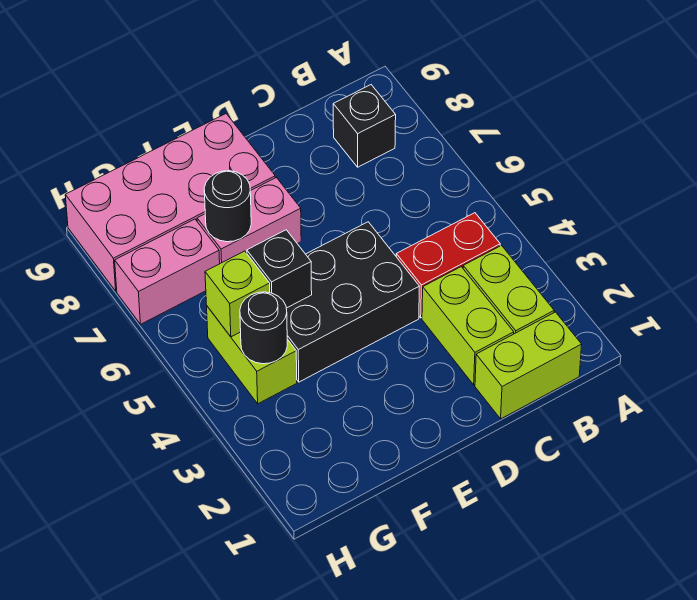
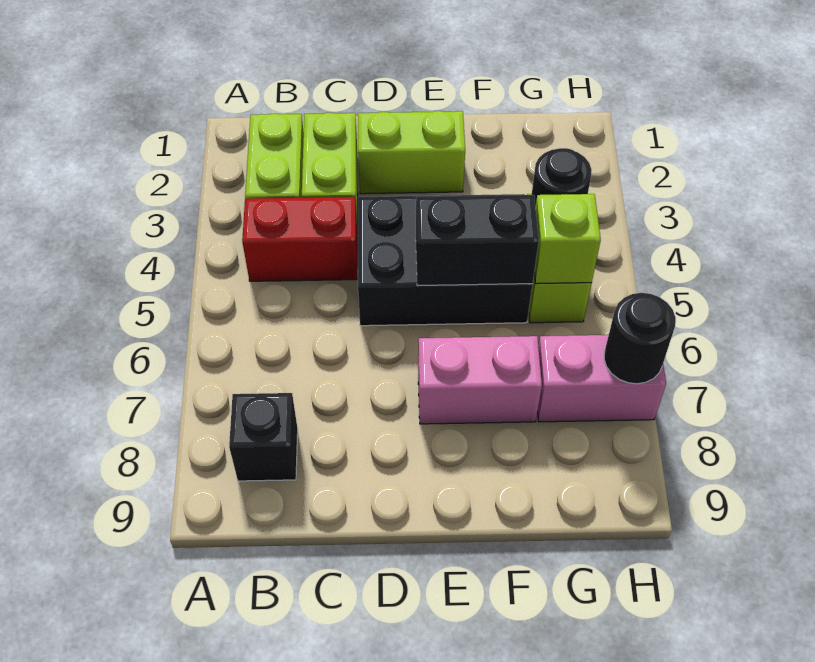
lime brick B1:C1 level 1 -> lime brick D2:E2 level 1
pink brick E8:H9 level 1 -> none
black brick F5 level 2 -> black brick E5:F5 level 2
black round brick F7 level 2 -> black round brick H7 level 2

